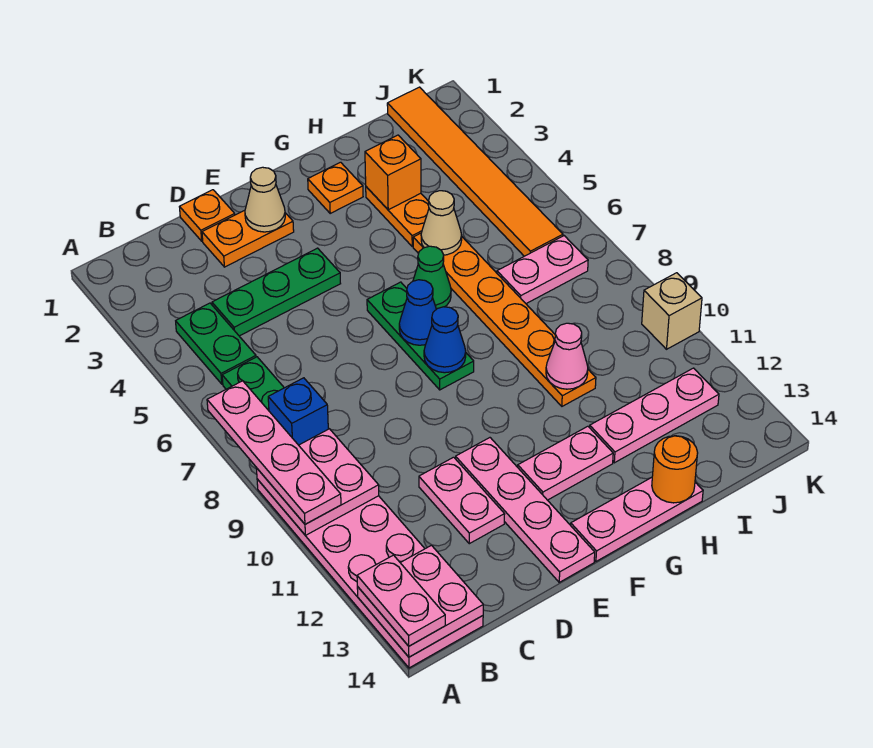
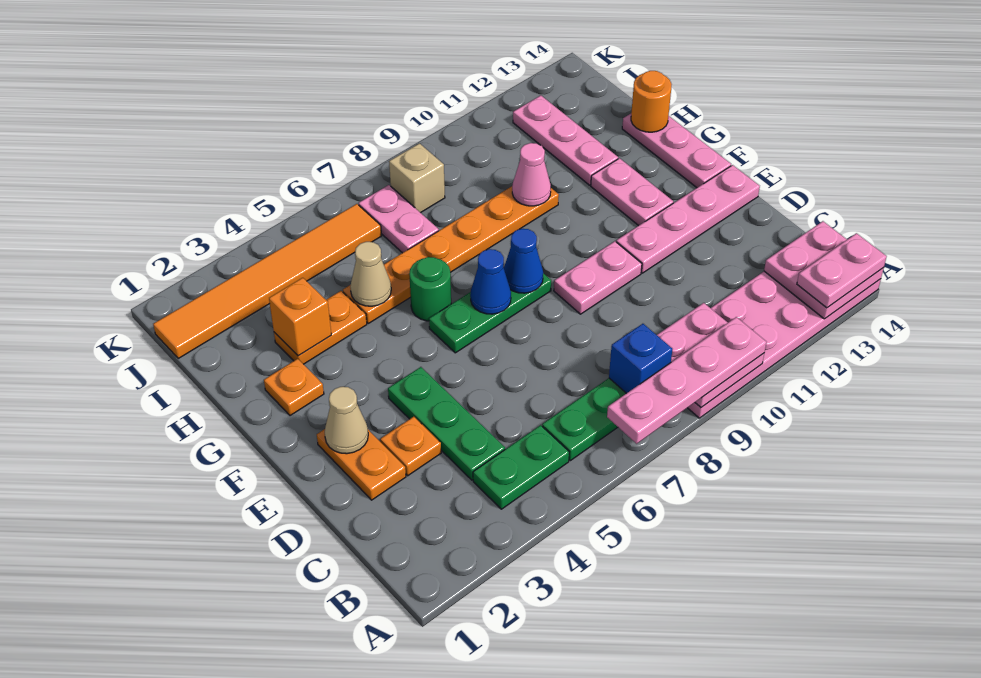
orange plate D1 level 1 -> orange plate D3 level 1
pink plate D11:D12 level 1 -> pink plate E9:E10 level 1
green cone G6 level 1 -> green round brick G6 level 1
tan brick K10 level 1 -> tan brick J8 level 1

